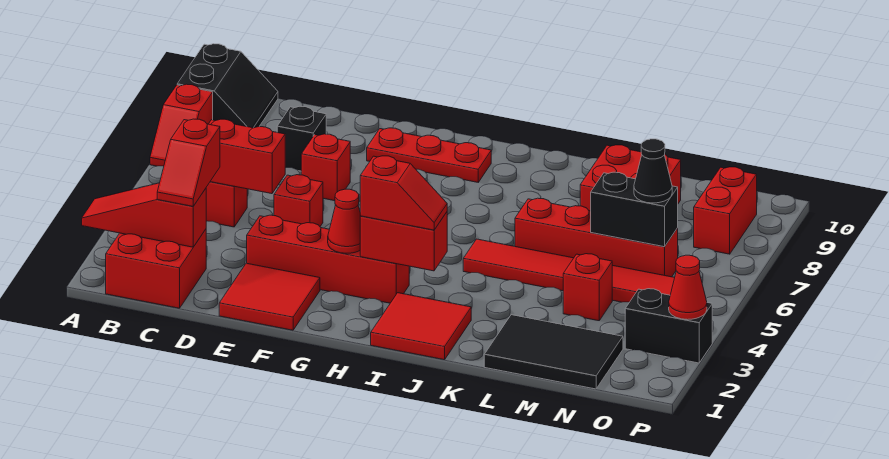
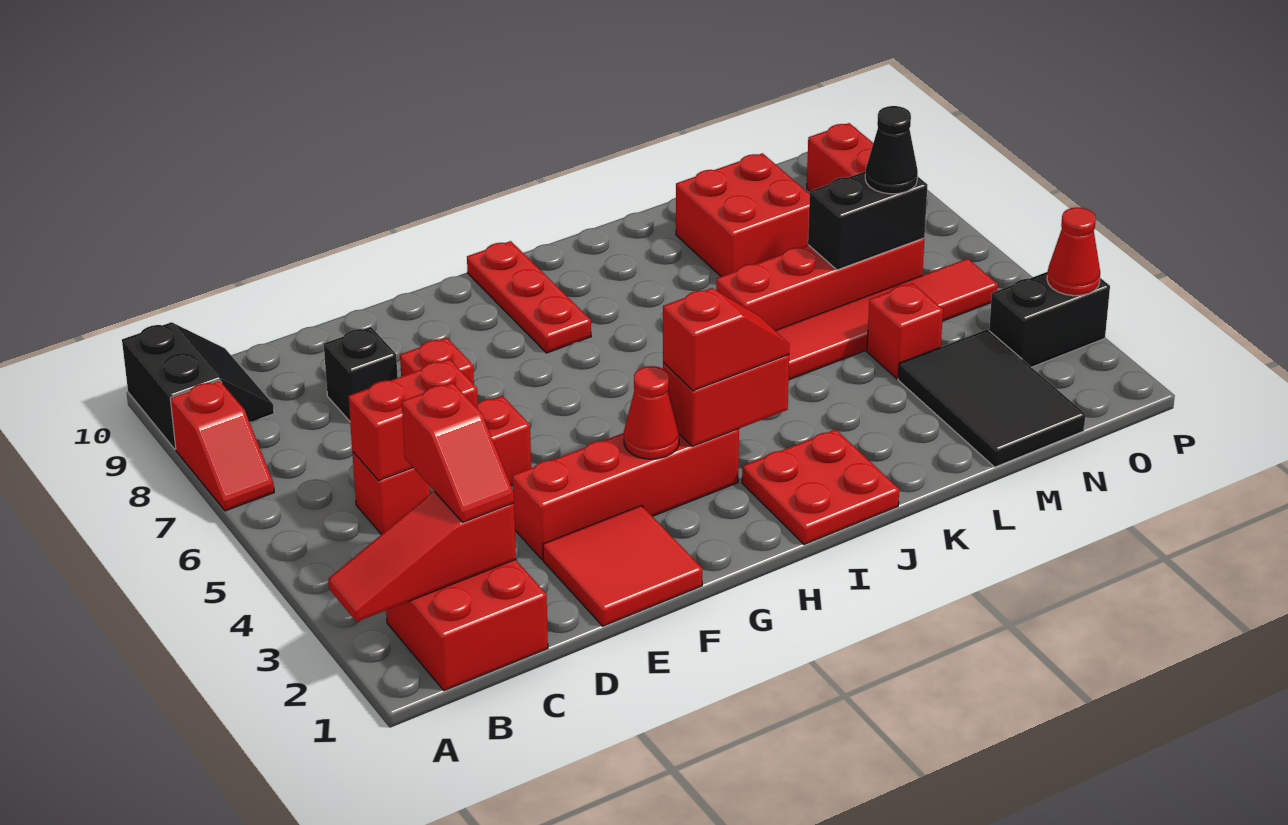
red plate F9:H9 level 1 -> red plate H8:H10 level 1
red tile I1:J2 level 1 -> red plate I1:J2 level 1
black tile L1:N2 level 1 -> black tile M1:N3 level 1

